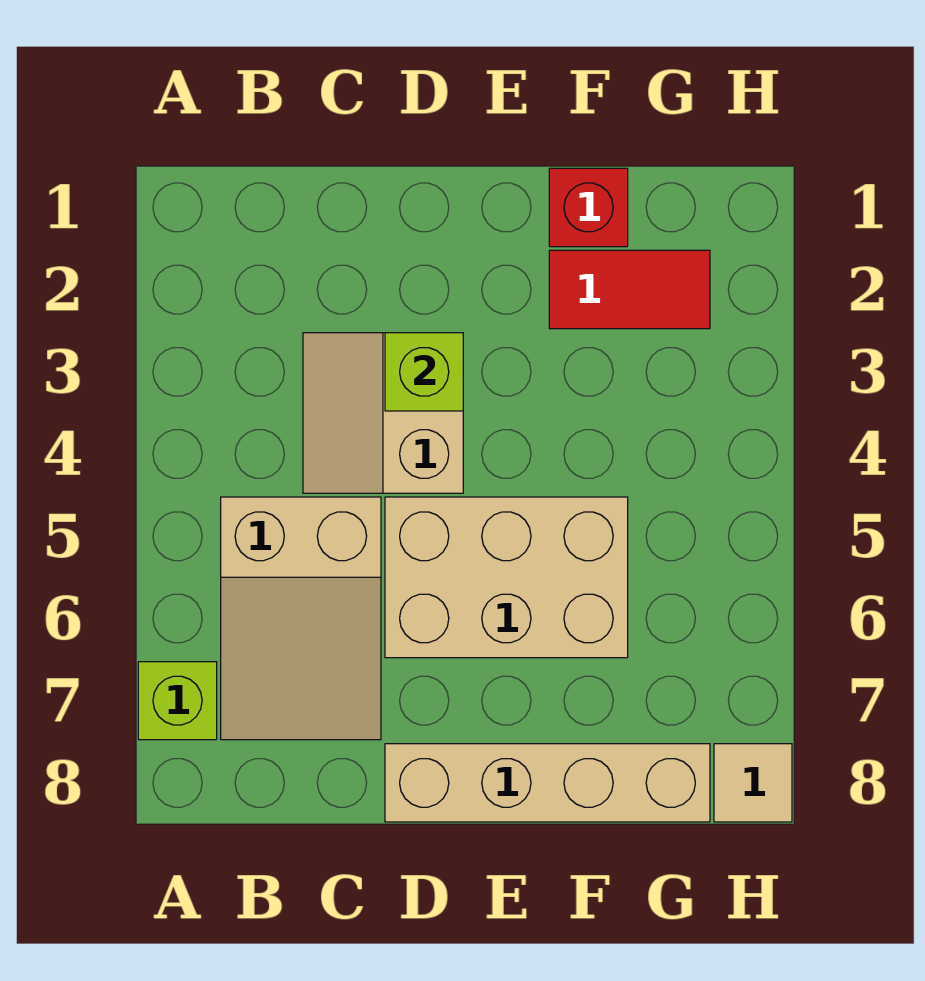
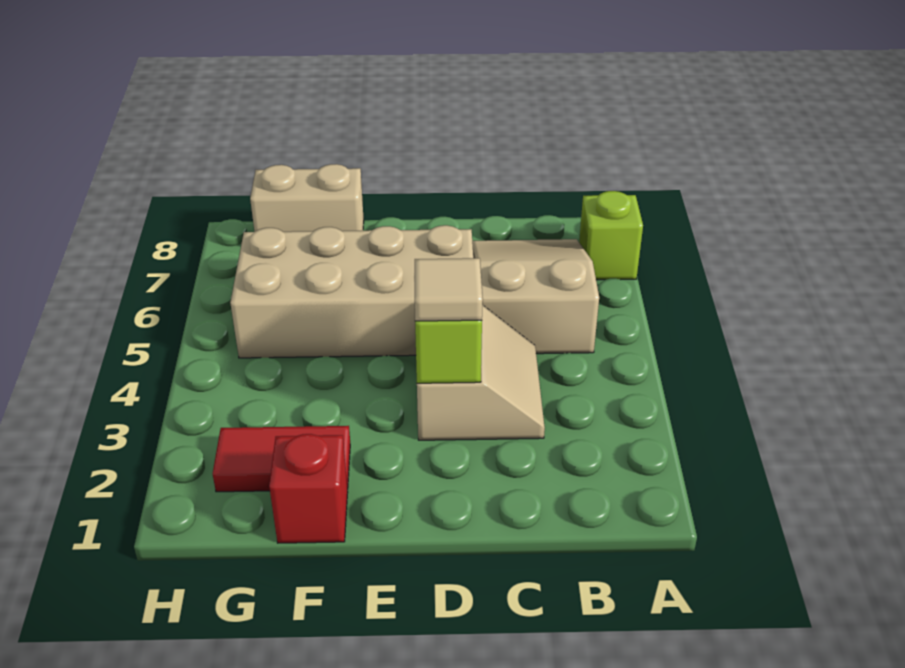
tan brick D5:F6 level 1 -> tan brick D5:G6 level 1
tan brick D8:G8 level 1 -> tan brick F8:G8 level 1
tan tile H8 level 1 -> tan tile D3 level 3

